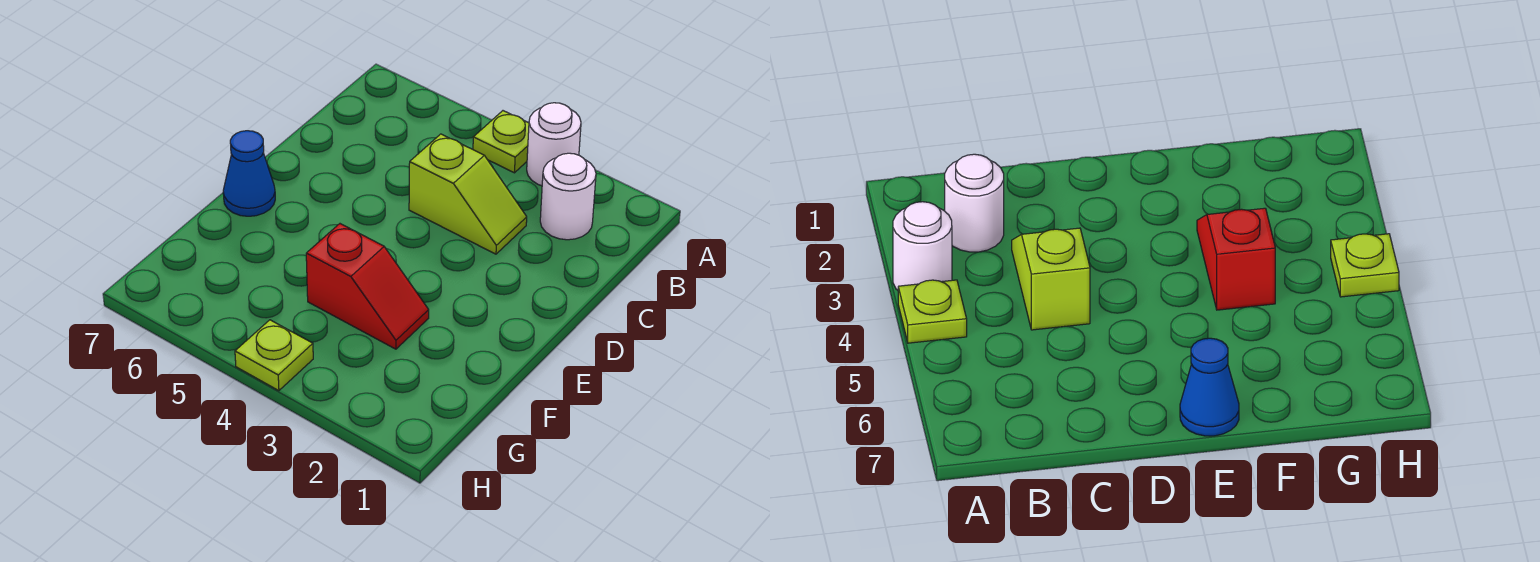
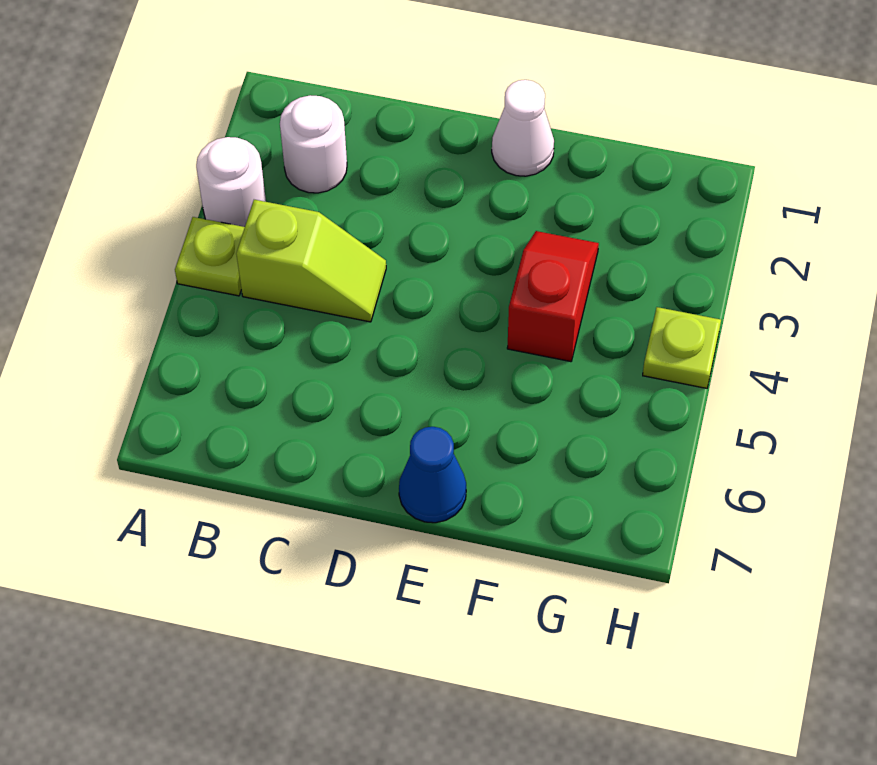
lime slope C3:C4 level 1 top 4 -> lime slope B4:C4 level 1 top B
none -> white cone E1 level 1

